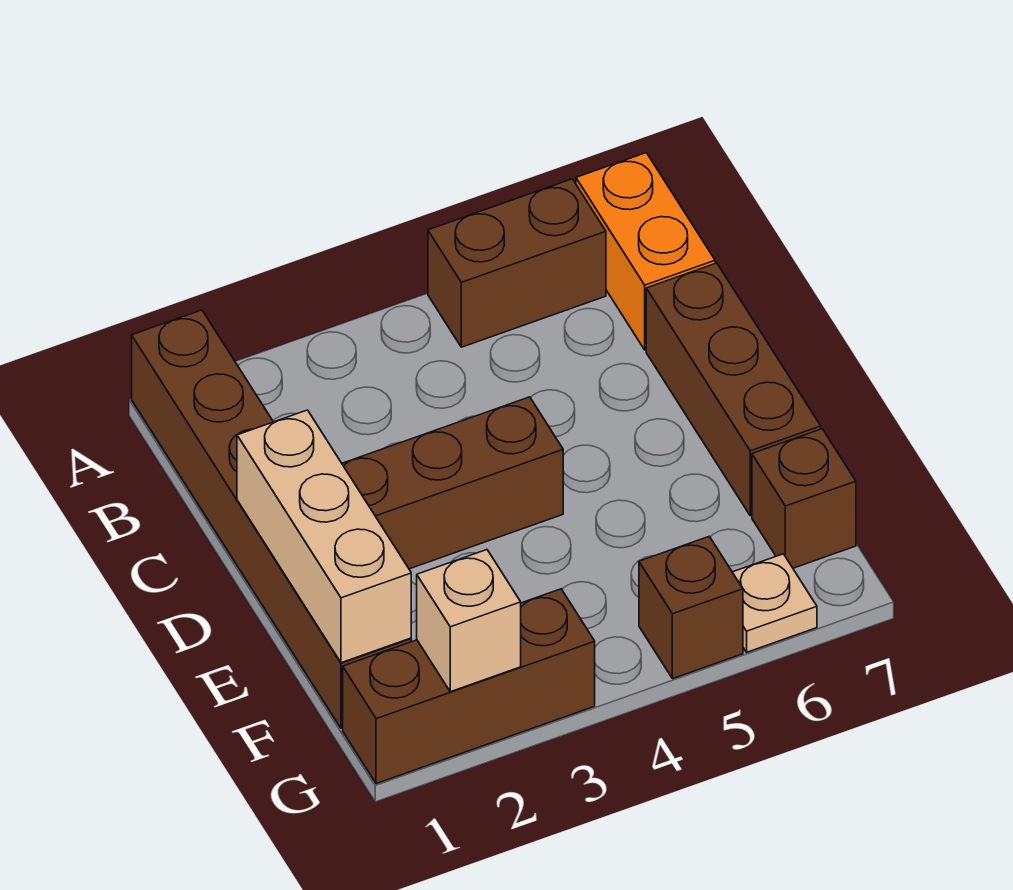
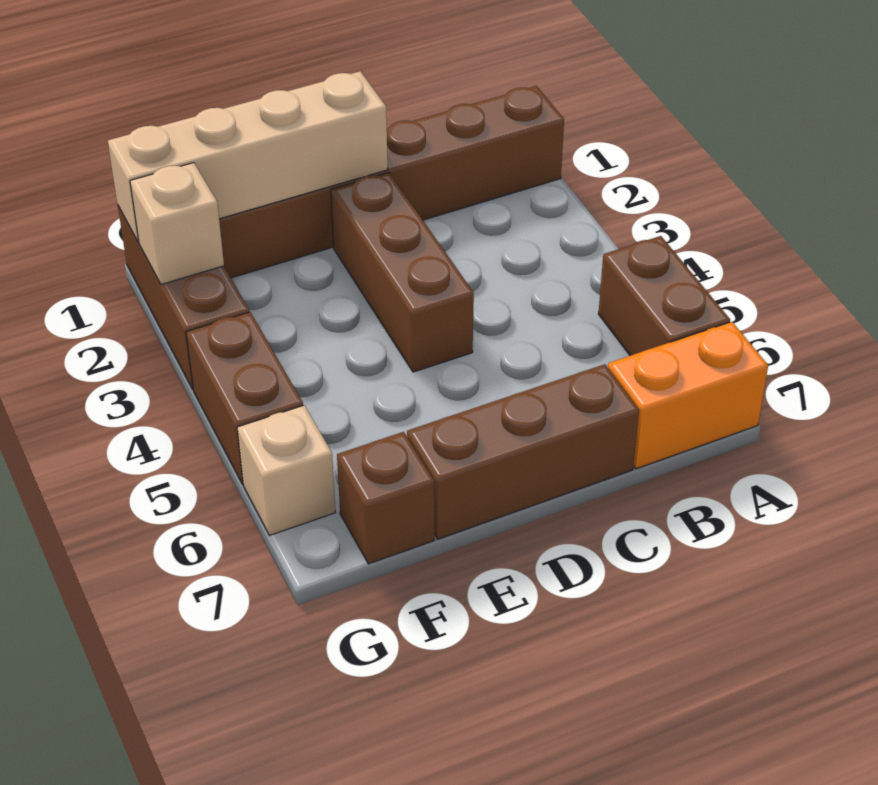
tan brick D1:F1 level 2 -> tan brick D1:G1 level 2
brown brick G5 level 1 -> brown brick G4:G5 level 1
tan plate G6 level 1 -> tan brick G6 level 1

